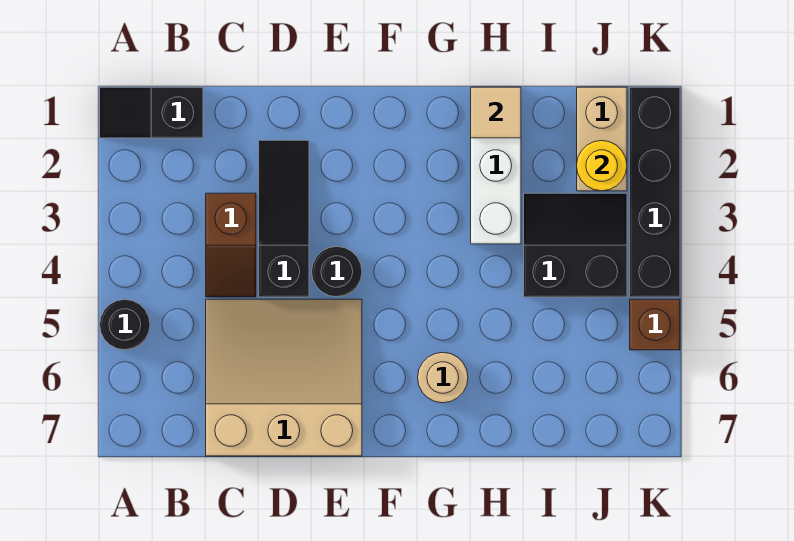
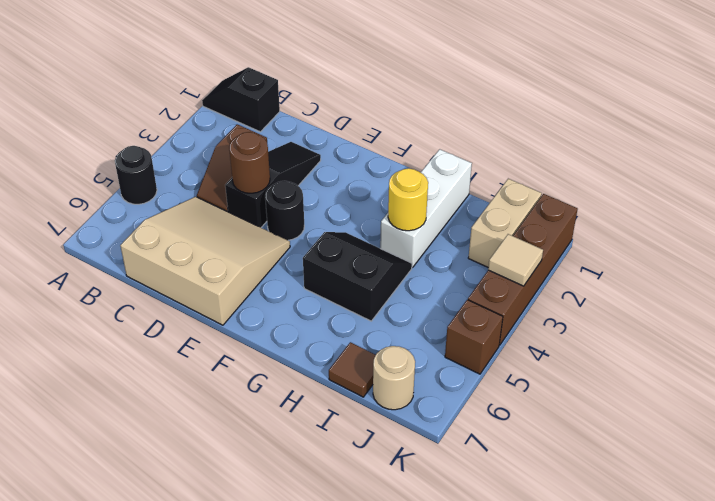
none -> brown round brick D4 level 2
tan round brick G6 level 1 -> tan round brick J7 level 1
tan tile H1 level 2 -> tan tile K3 level 2
black slope I3:J4 level 1 top 4 -> black slope G4:H5 level 1 top 5
none -> brown tile I7 level 1
yellow round brick J2 level 2 -> yellow round brick H3 level 2
black brick K1:K4 level 1 -> brown brick K1:K4 level 1

